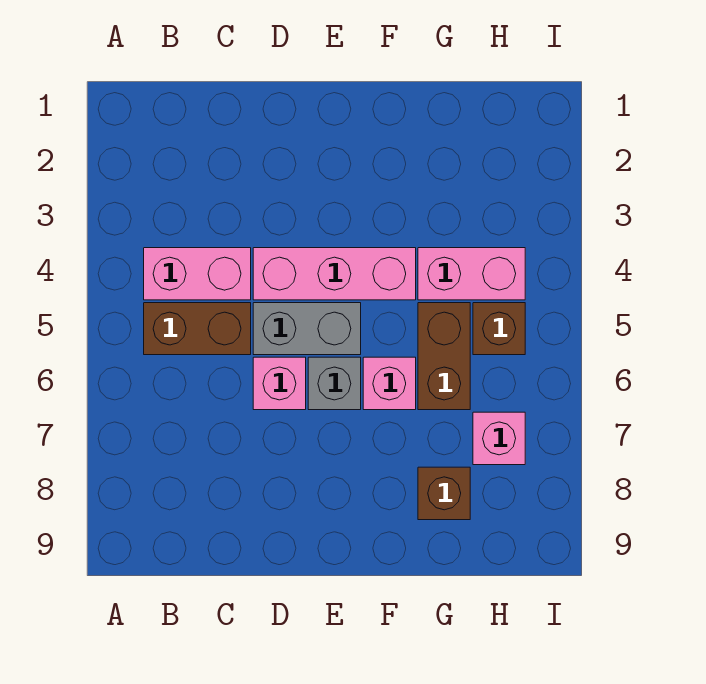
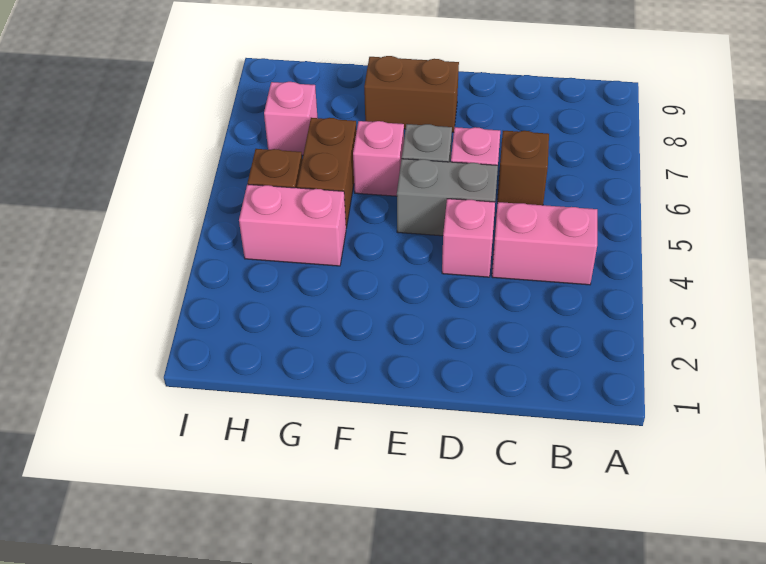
brown brick B5:C5 level 1 -> brown brick E8:F8 level 1
pink brick D4:F4 level 1 -> pink brick D4 level 1
brown brick G8 level 1 -> brown brick C6 level 1

